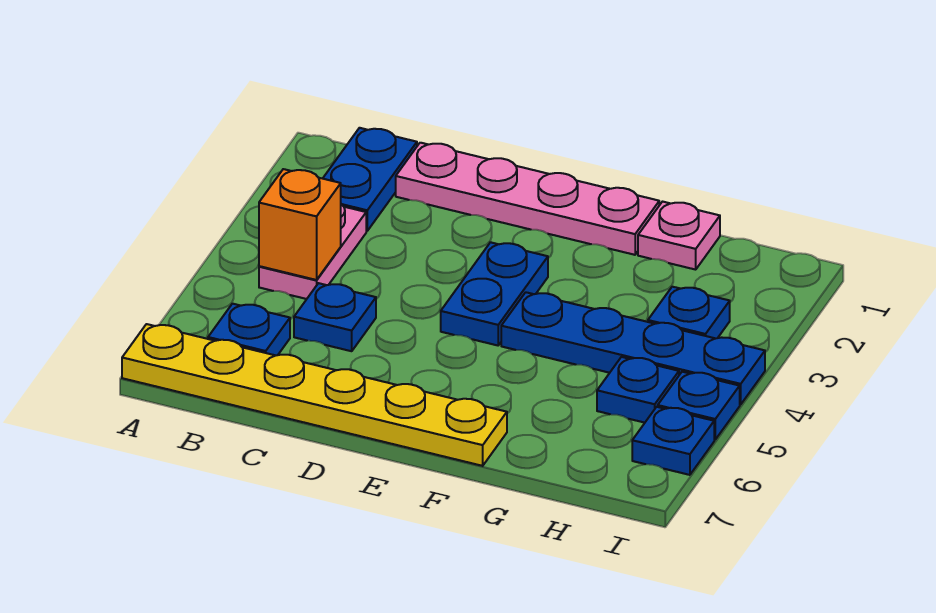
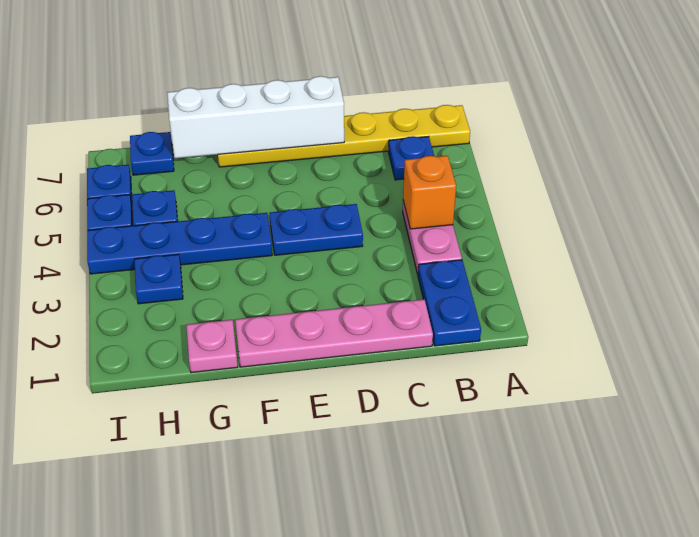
blue plate C5 level 1 -> blue plate H7 level 1
none -> white brick D7:G7 level 2
blue plate E3:E4 level 1 -> blue plate D4:E4 level 1

